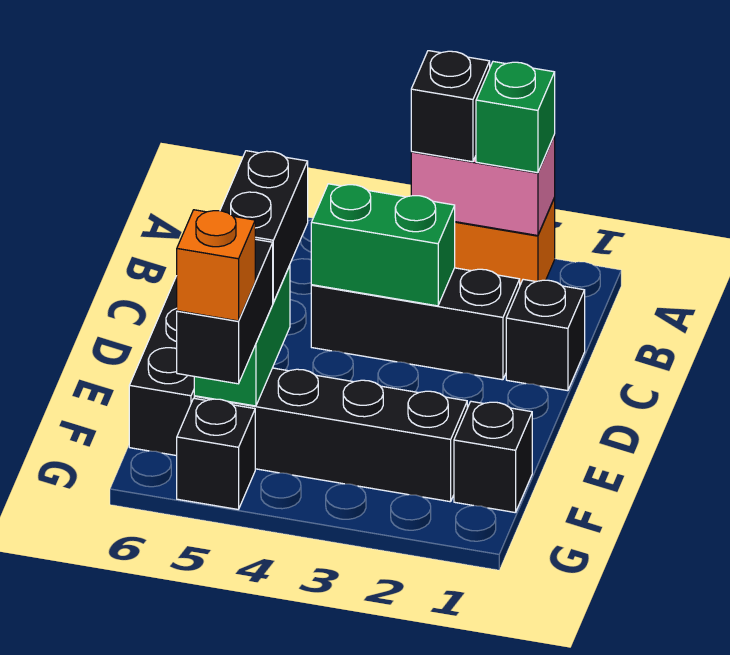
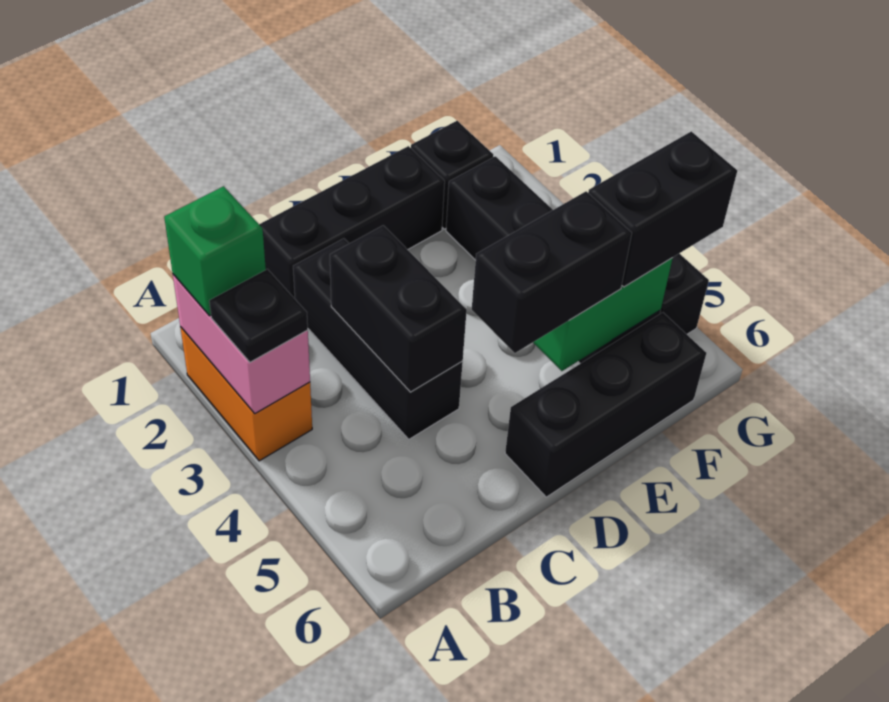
black brick A3 level 3 -> black plate A3 level 3
black brick C1 level 1 -> black brick C1:E1 level 1
green brick C3:C4 level 2 -> black brick C3:C4 level 2
orange brick G5 level 4 -> none

